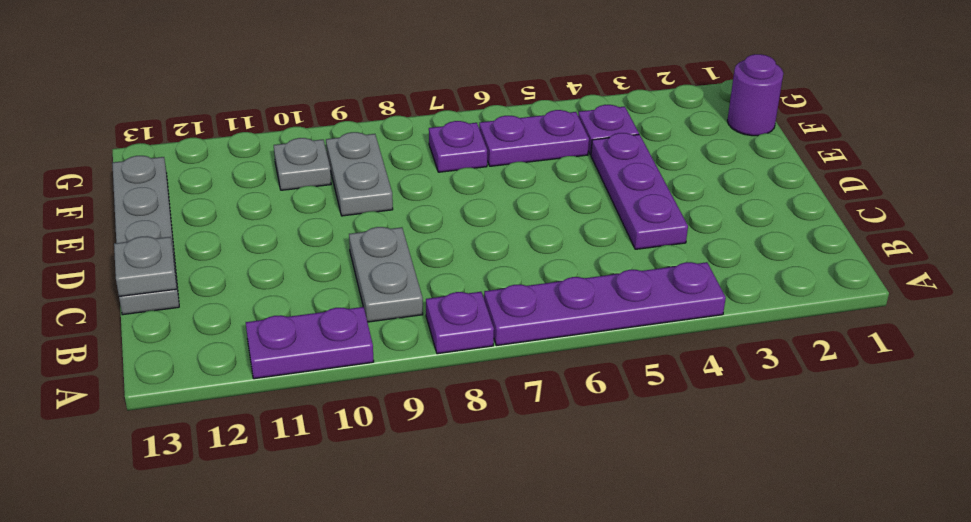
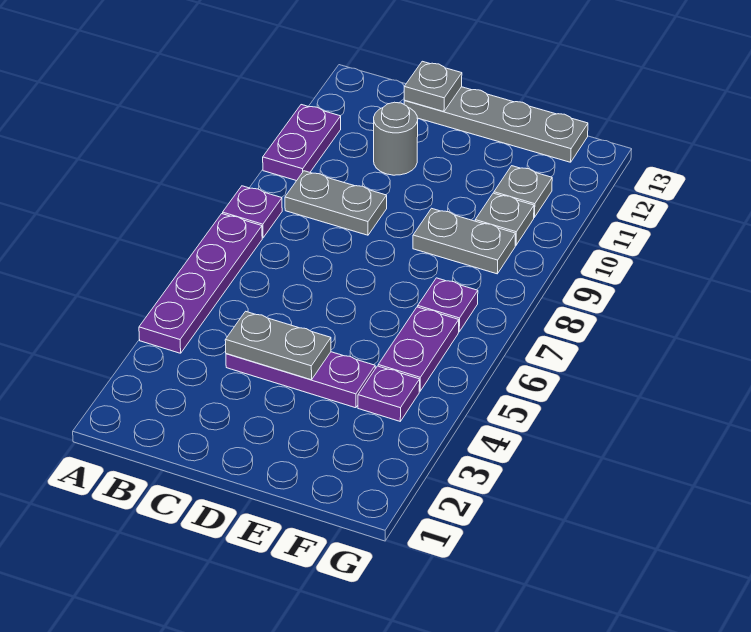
none -> grey plate C4:D4 level 2
none -> grey round brick C11 level 1
purple round brick F1 level 1 -> none
none -> grey plate F11 level 1

